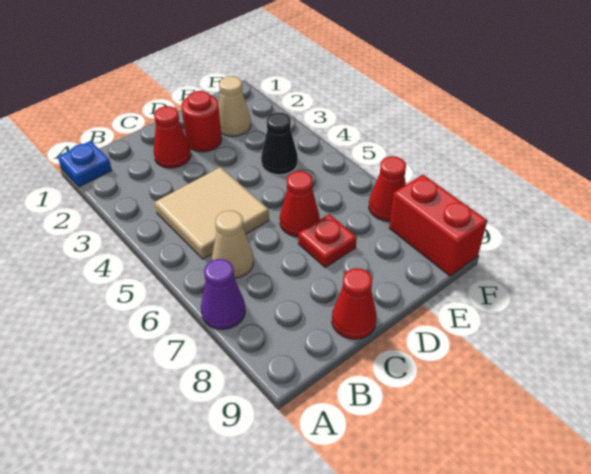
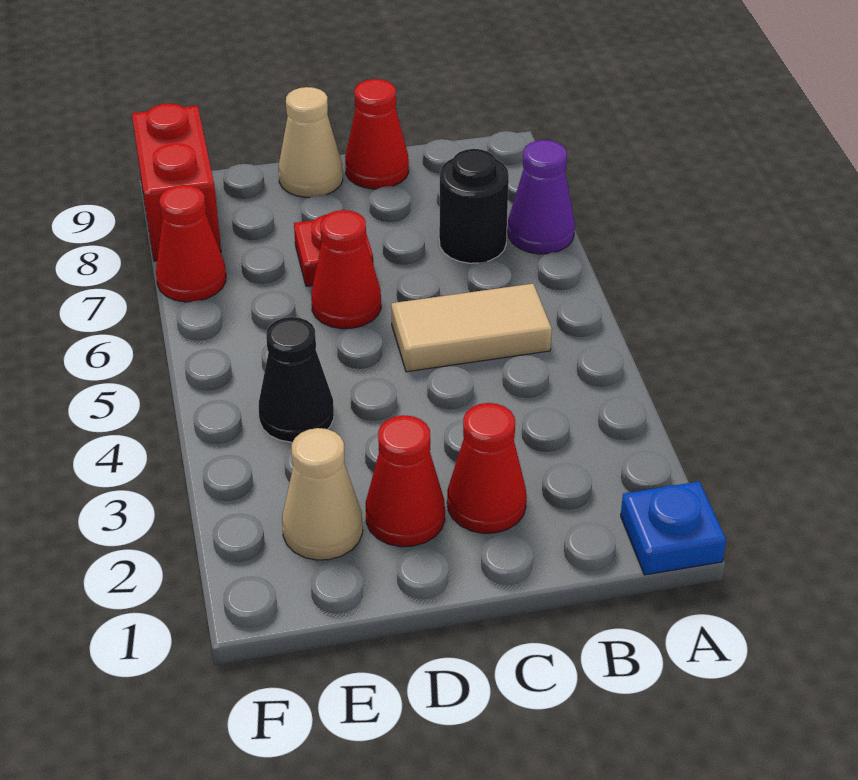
tan tile B4:C5 level 1 -> tan tile B5:C5 level 1
tan cone B6 level 1 -> tan cone D9 level 1
none -> black round brick B7 level 1
red round brick D2 level 1 -> red cone D2 level 1

